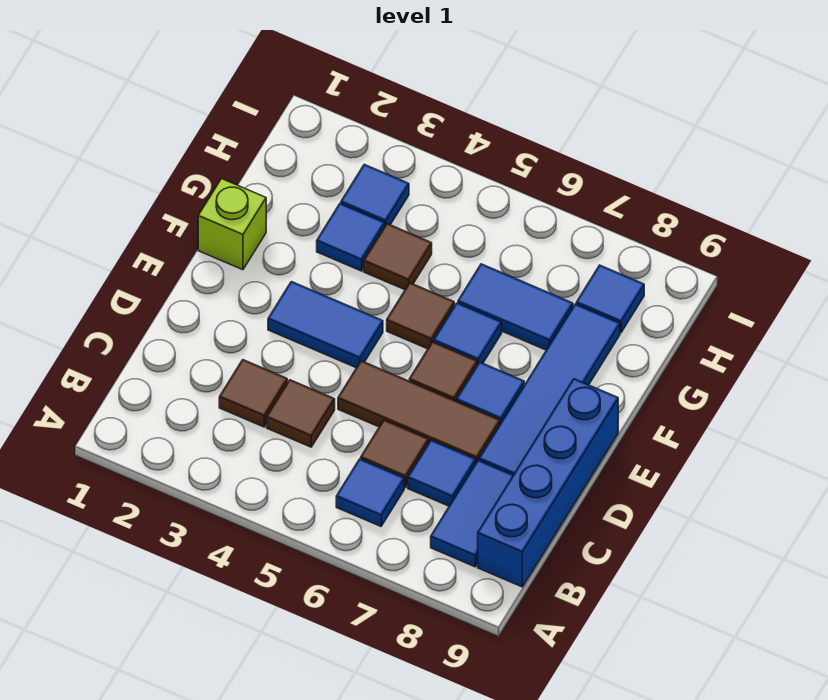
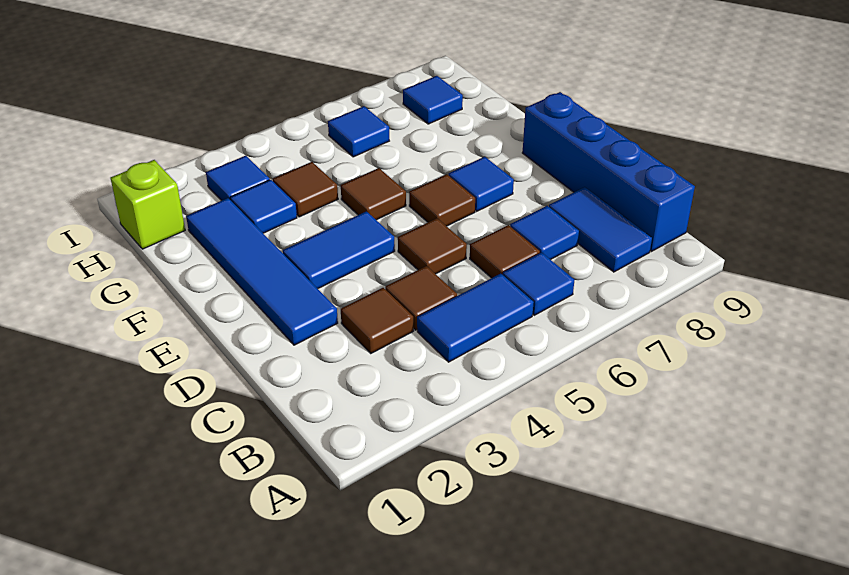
brown tile D5:D7 level 1 -> brown tile D5 level 1
blue tile D8:G8 level 1 -> blue tile D2:G2 level 1
lime brick F1 level 1 -> lime brick H1 level 1
blue tile F6 level 1 -> blue tile H6 level 1
blue tile G6:G7 level 1 -> blue tile B4:B5 level 1

